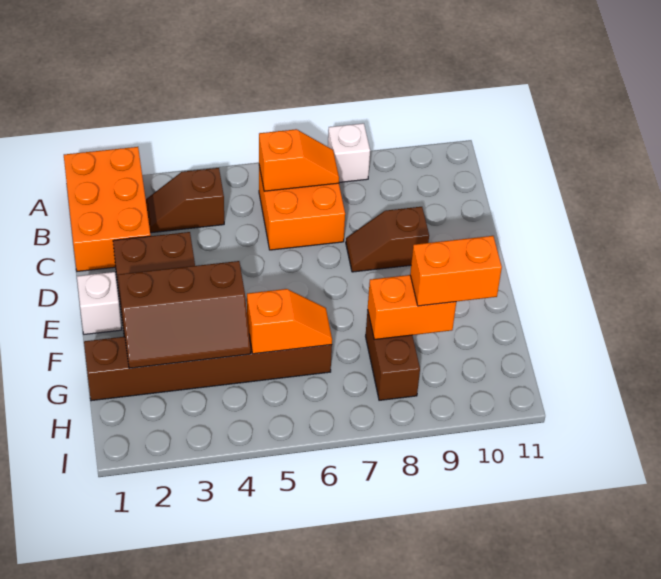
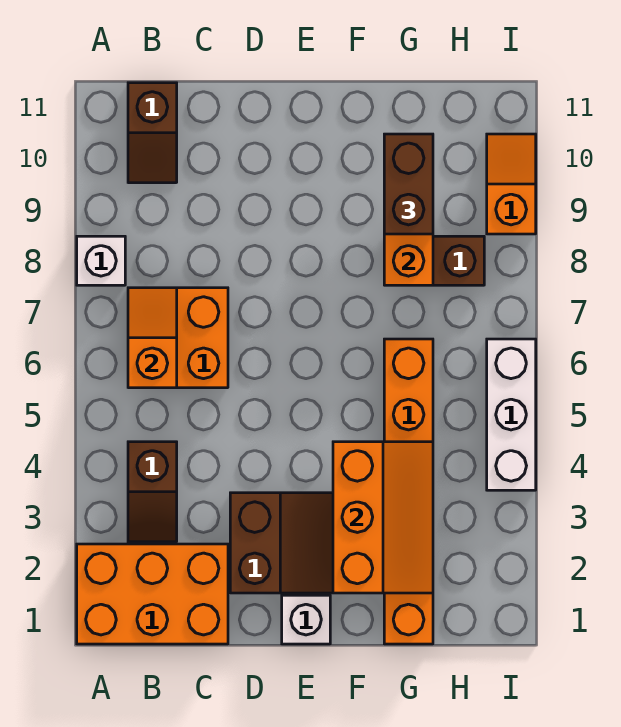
brown slope D8:D9 level 1 top 9 -> brown slope B10:B11 level 1 top 11
brown slope F2:G4 level 2 top F -> orange slope F2:G4 level 2 top F
brown brick G1:G6 level 1 -> orange brick G1:G6 level 1
orange slope G5:G6 level 2 top 5 -> orange slope I9:I10 level 1 top 9
orange brick G9:G10 level 3 -> brown brick G9:G10 level 3
none -> white brick I4:I6 level 1

